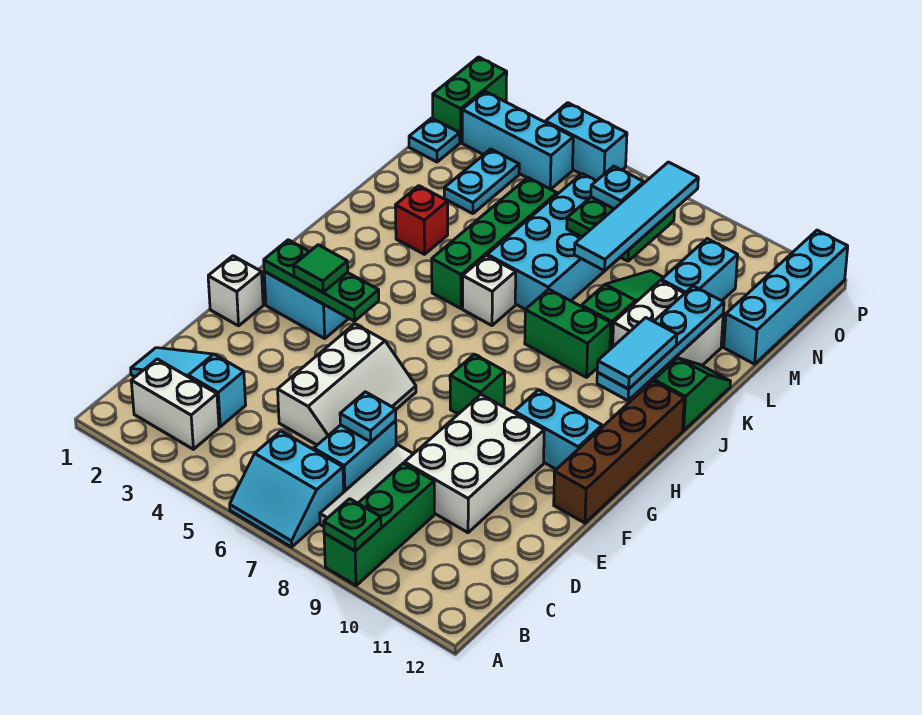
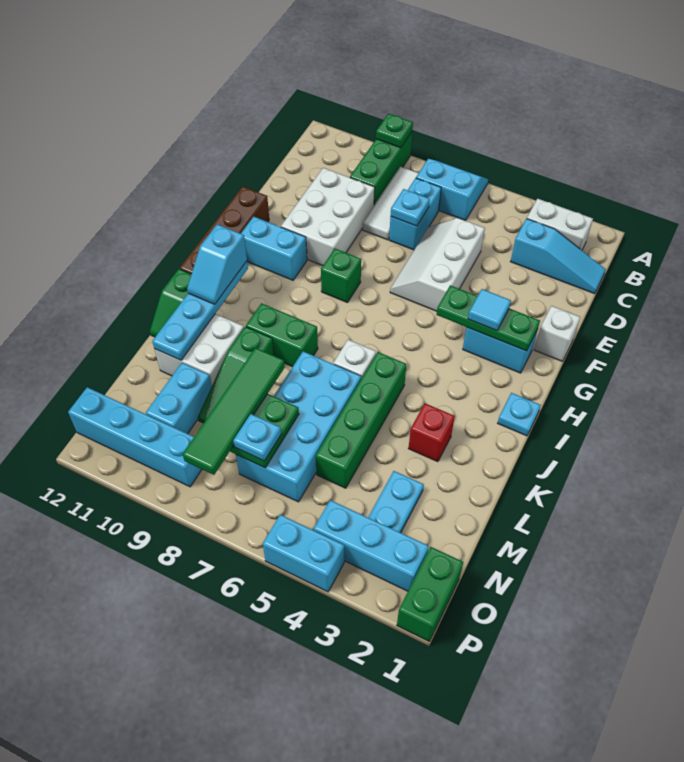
green tile G3 level 3 -> cyan tile G3 level 3
cyan tile I11:J11 level 3 -> cyan slope I11:J11 level 3 top I
cyan tile L8:O8 level 3 -> green tile L8:O8 level 3
cyan brick M12:P12 level 1 -> cyan brick O9:O12 level 1
cyan plate N1 level 1 -> cyan plate I1 level 1

